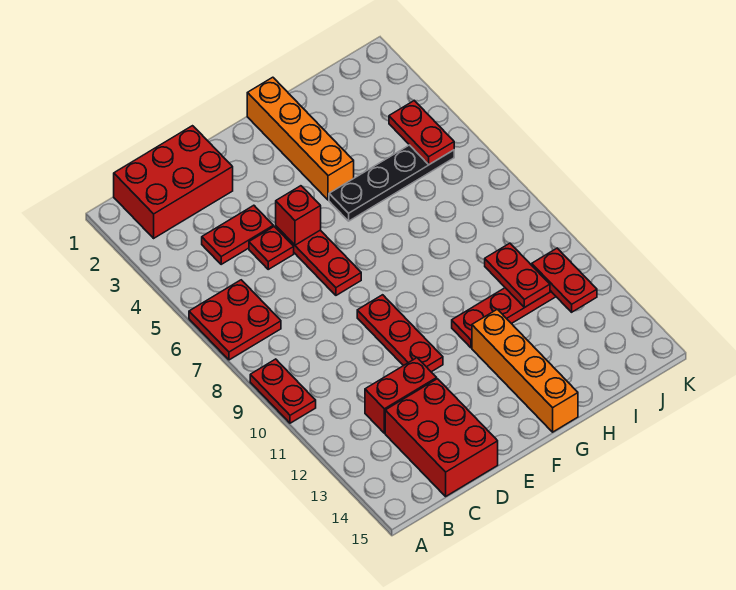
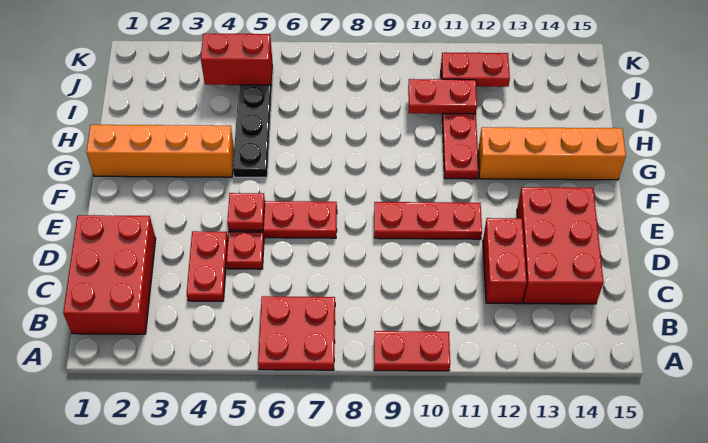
red brick C13:D15 level 1 -> red brick C13:E14 level 1
red brick E5 level 2 -> red plate E5 level 2
red plate J4:J5 level 2 -> red brick J4:J5 level 2

